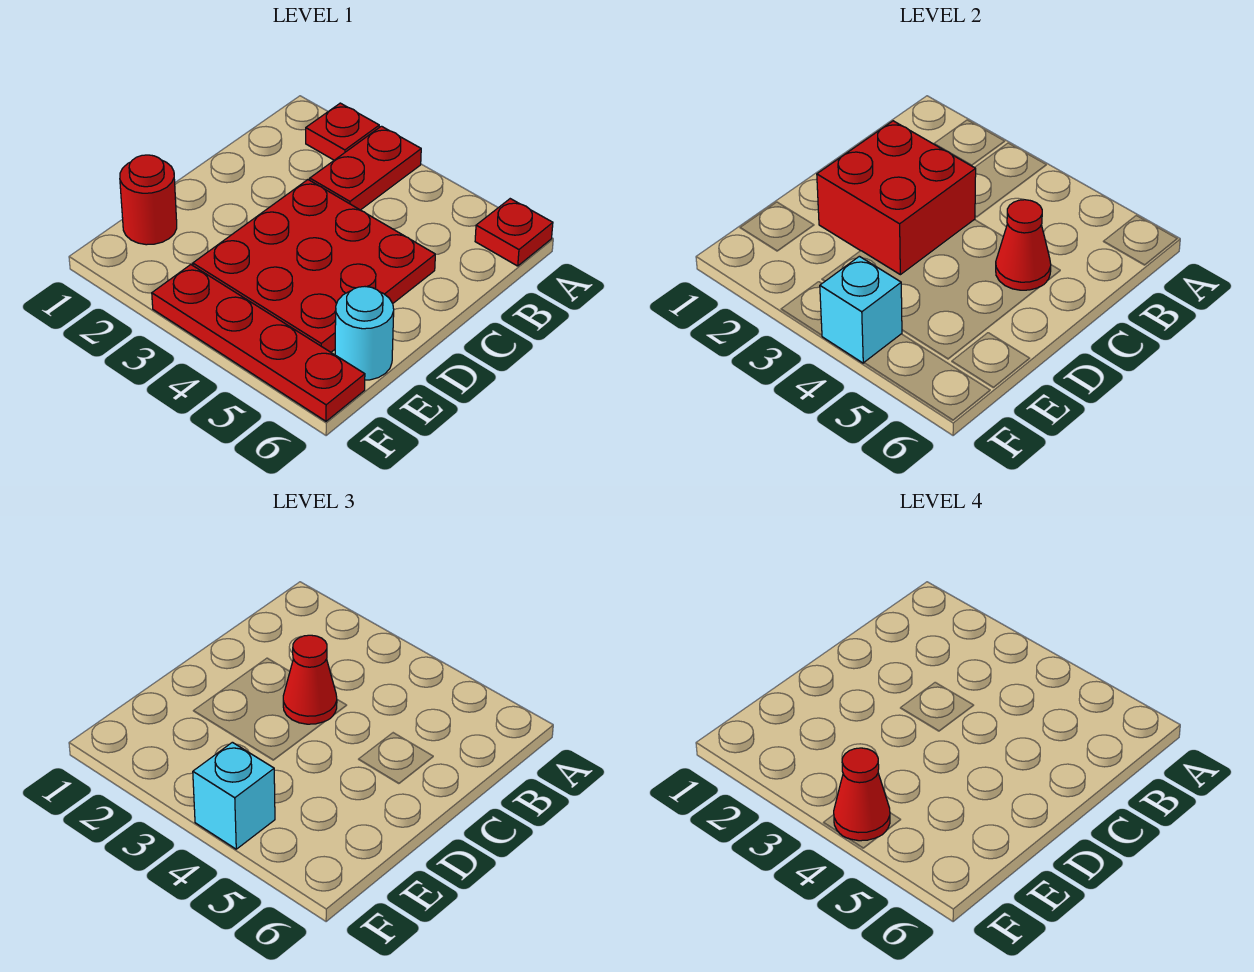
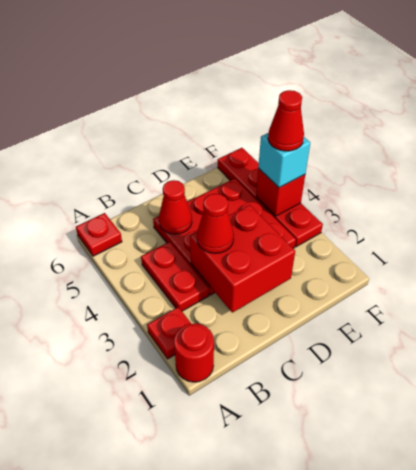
red plate A3:B3 level 1 -> red plate B3:B4 level 1
red round brick E1 level 1 -> red round brick A1 level 1
cyan round brick E6 level 1 -> none
cyan brick F4 level 2 -> red brick F4 level 2

